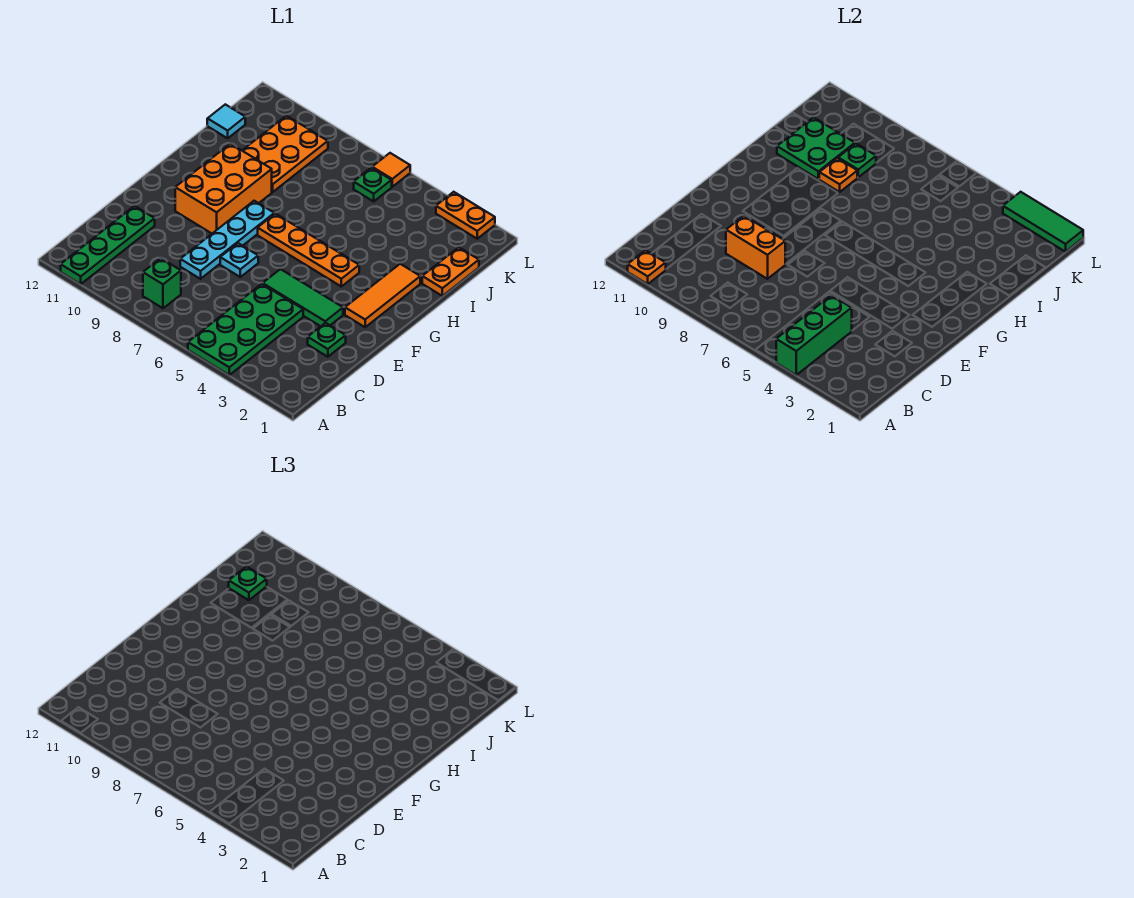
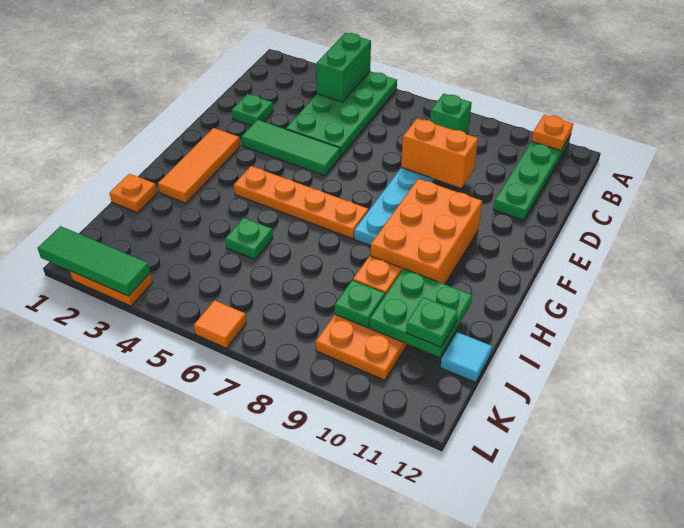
green brick A4:C4 level 2 -> green brick A4:B4 level 2
cyan plate E7 level 1 -> none
orange plate I1:J1 level 1 -> orange plate I1 level 1
green plate K6 level 1 -> green plate I5 level 1

